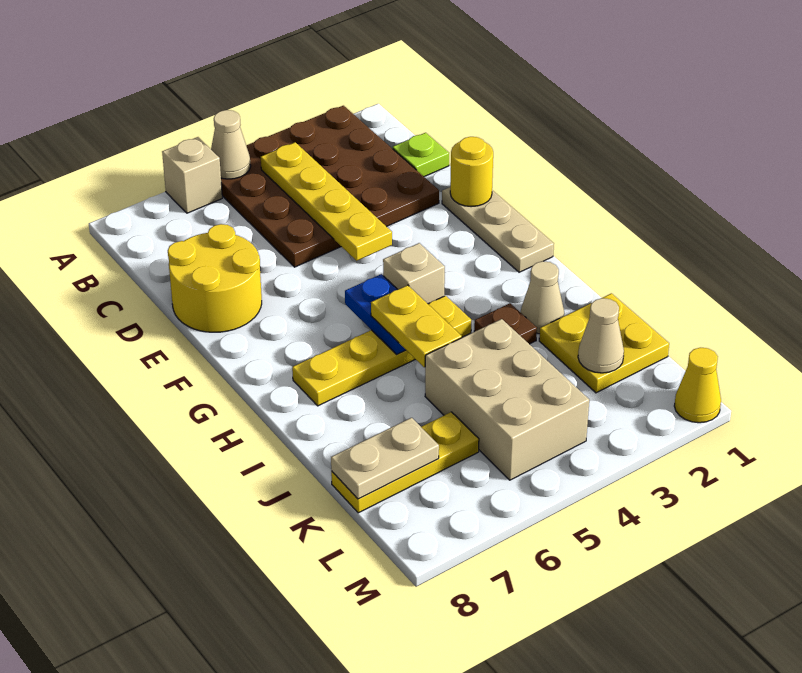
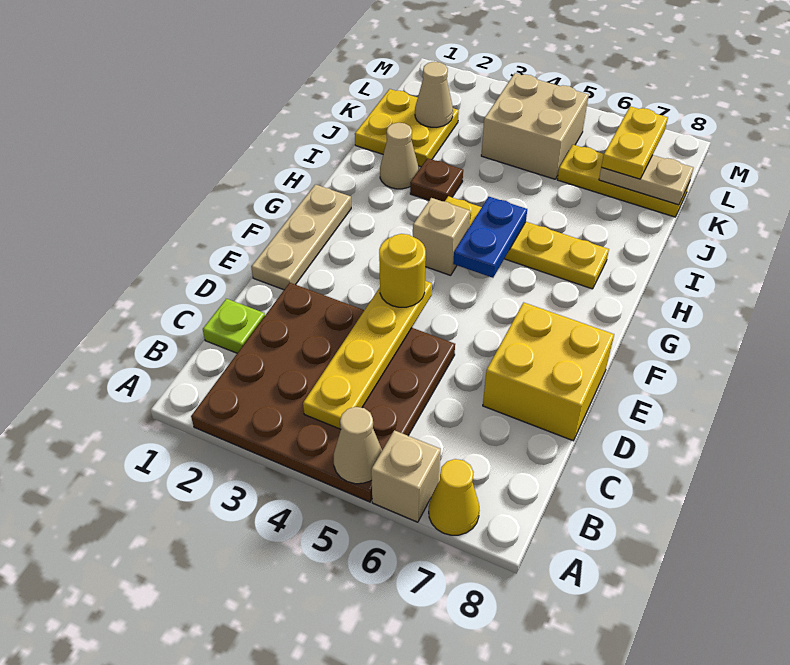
yellow round brick D7:E8 level 1 -> yellow brick D7:E8 level 1
yellow round brick E1 level 2 -> yellow round brick E4 level 3
yellow plate H5:I5 level 3 -> yellow plate K7:L7 level 3
tan brick J4:L5 level 1 -> tan brick K4:L5 level 1
yellow cone M1 level 1 -> yellow cone A7 level 1

